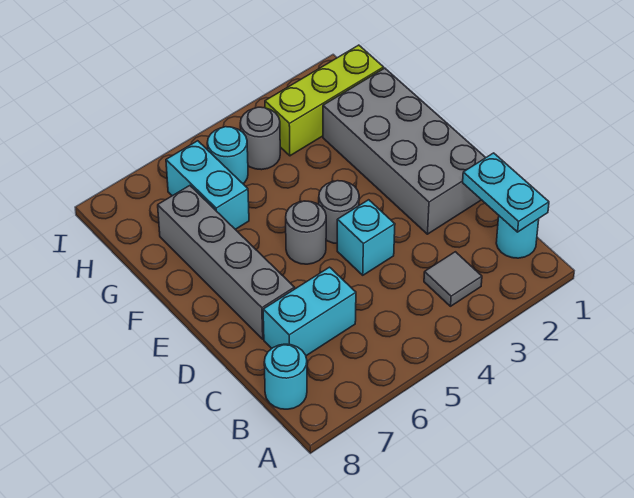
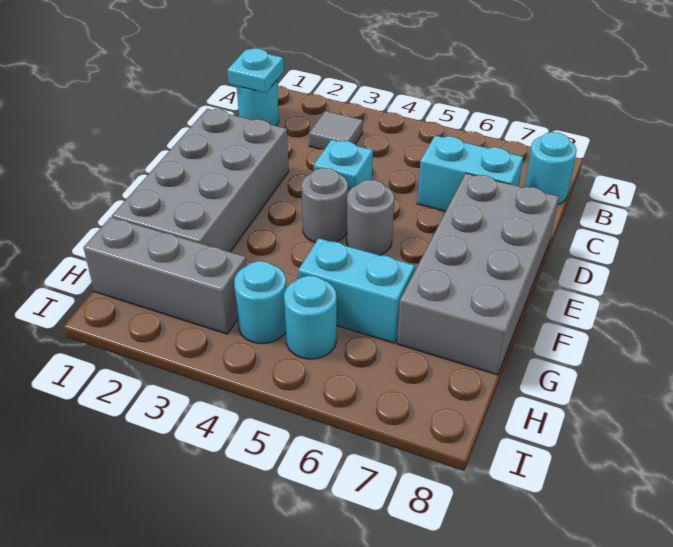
cyan plate B1:C1 level 2 -> cyan plate B1 level 2
grey brick D7:G7 level 1 -> grey brick D7:G8 level 1
cyan brick G6:H6 level 1 -> cyan brick G5:G6 level 1
lime brick H1:H3 level 1 -> grey brick H1:H3 level 1
grey round brick H4 level 1 -> cyan round brick H4 level 1

